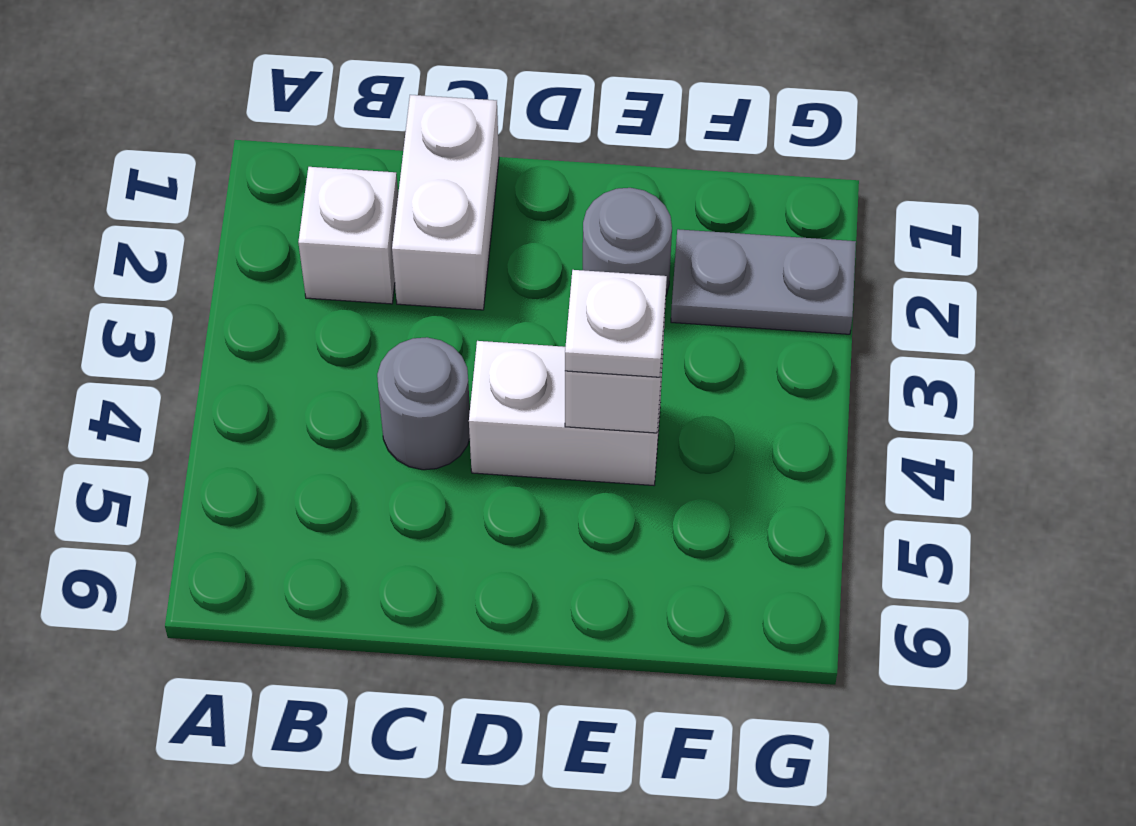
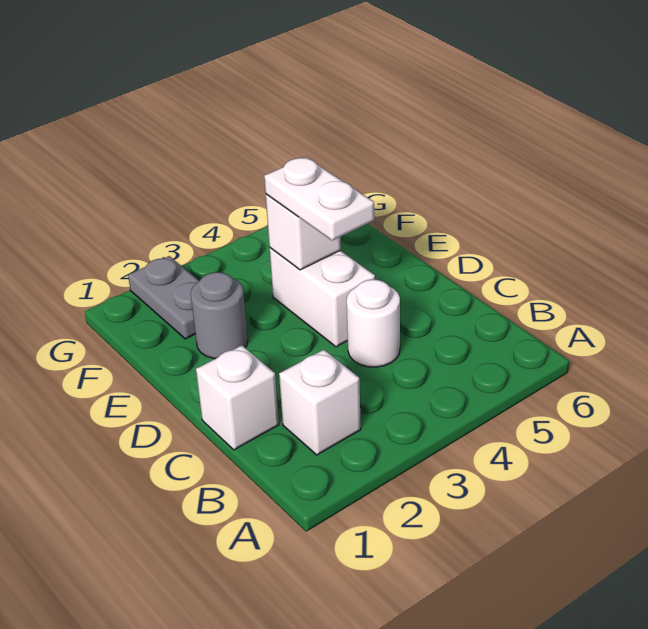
white brick C1:C2 level 1 -> white brick C1 level 1
grey round brick C4 level 1 -> white round brick C4 level 1
white plate E4 level 3 -> white plate D4:E4 level 3

